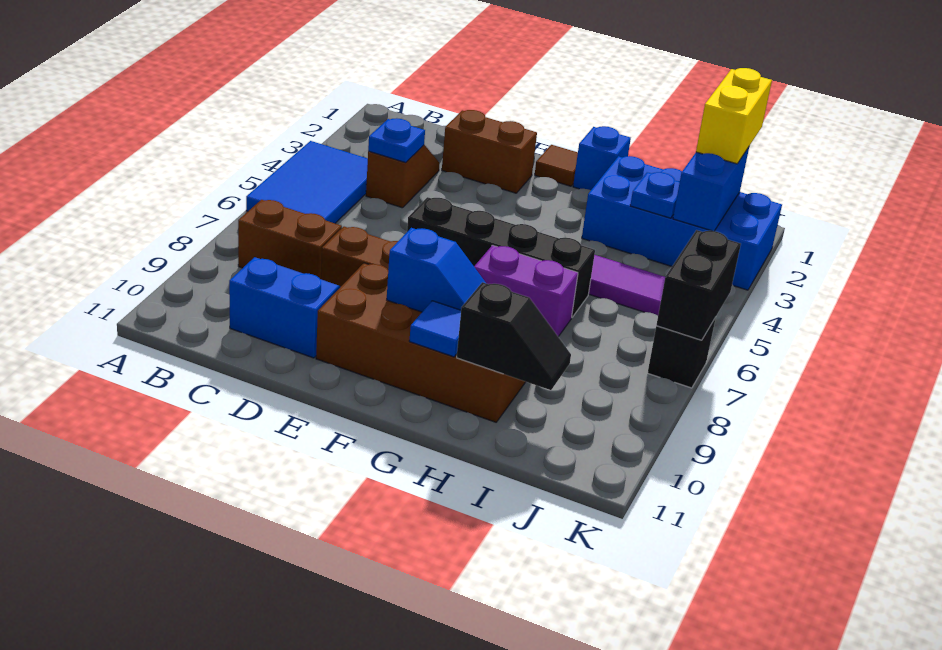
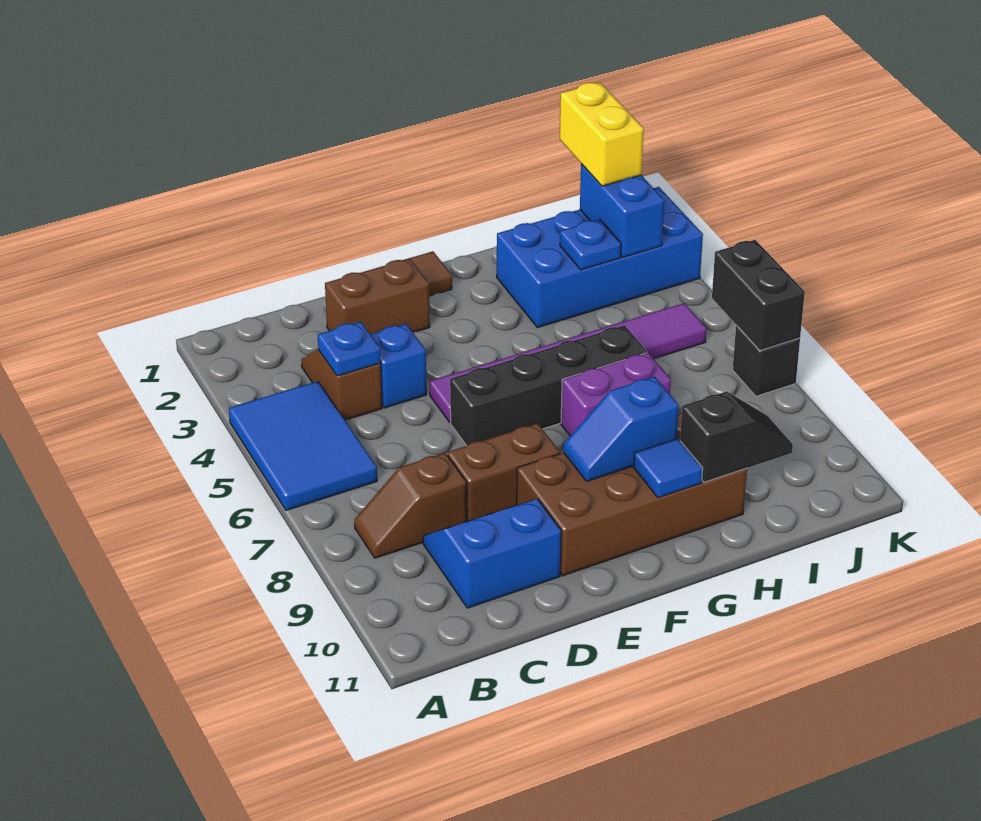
brown brick B8:C8 level 1 -> brown slope B8:C8 level 1 top C
blue slope F9:G9 level 2 top F -> blue slope F9:G9 level 2 top G
blue brick G1 level 1 -> blue brick D4 level 1

